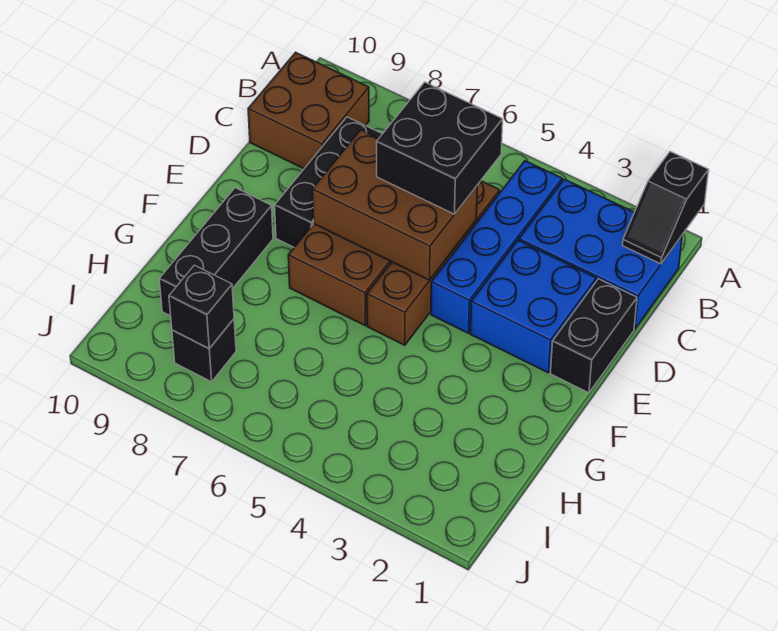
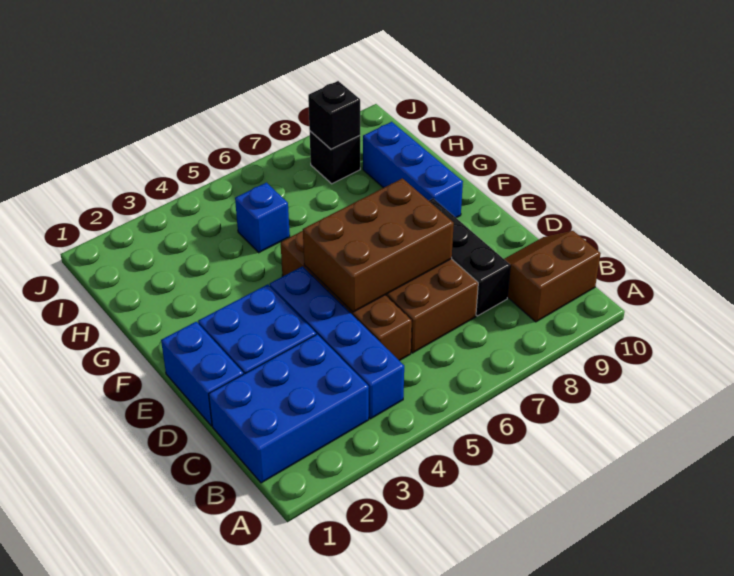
black slope A1:B1 level 2 top A -> none
brown brick B9:C10 level 1 -> brown slope B9:C10 level 1 top B
black brick C5:D6 level 3 -> none
black brick D1:E1 level 1 -> blue brick D1:E1 level 1
black brick F9:H9 level 1 -> blue brick F9:H9 level 1
none -> blue brick H5 level 1

